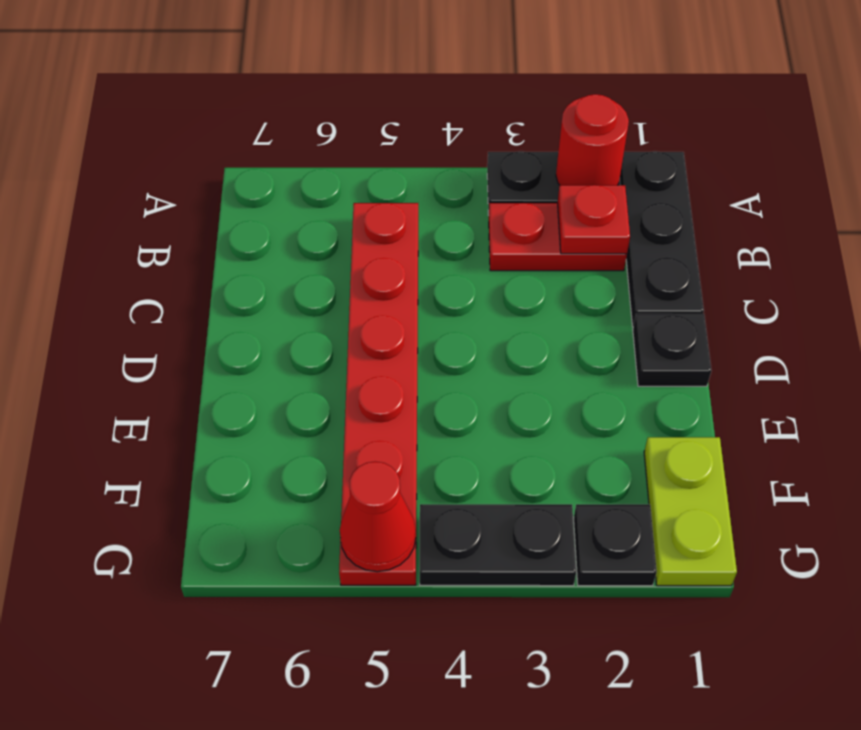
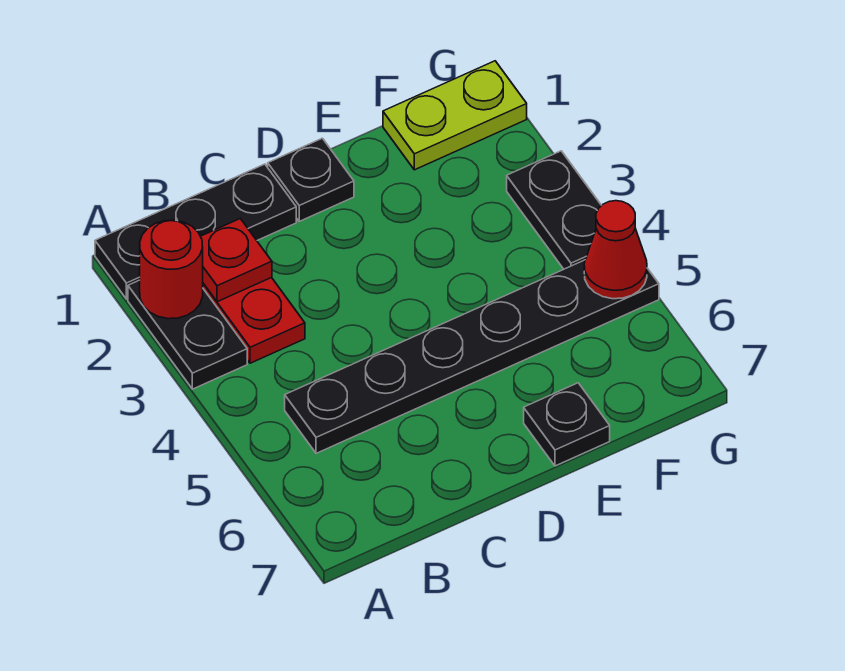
red plate B5:G5 level 1 -> black plate B5:G5 level 1
black plate G2 level 1 -> black plate E7 level 1

